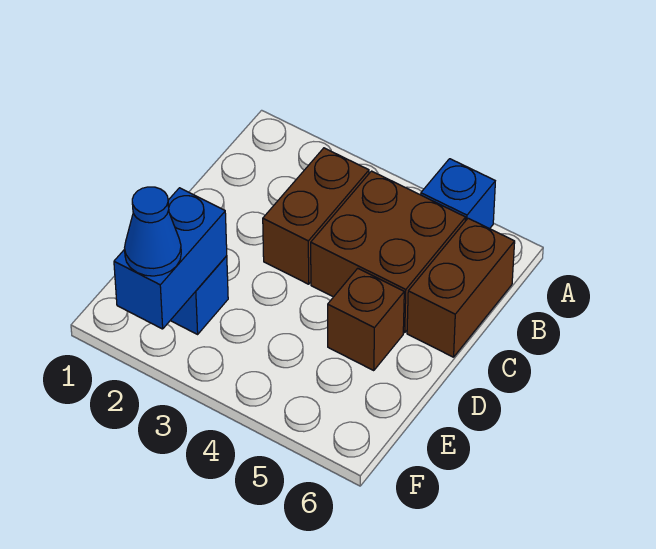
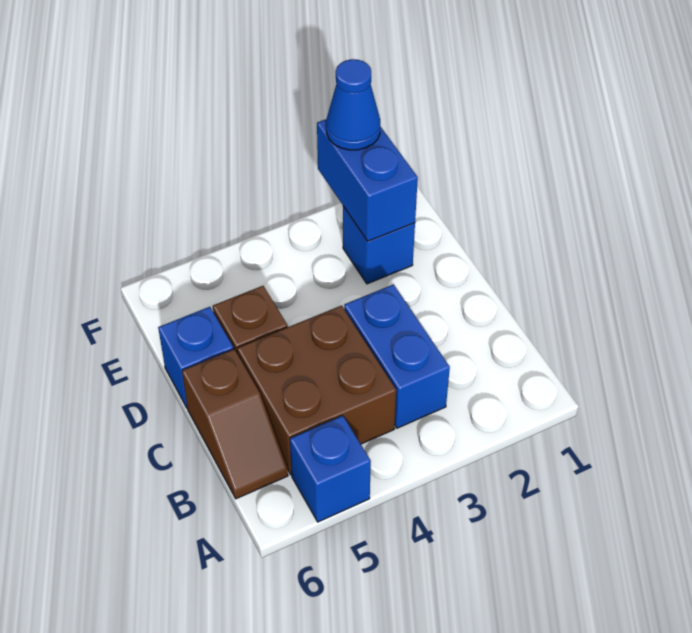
brown brick B3:C3 level 1 -> blue brick B3:C3 level 1
brown brick B6:C6 level 1 -> brown slope B6:C6 level 1 top C
none -> blue brick D6 level 1

